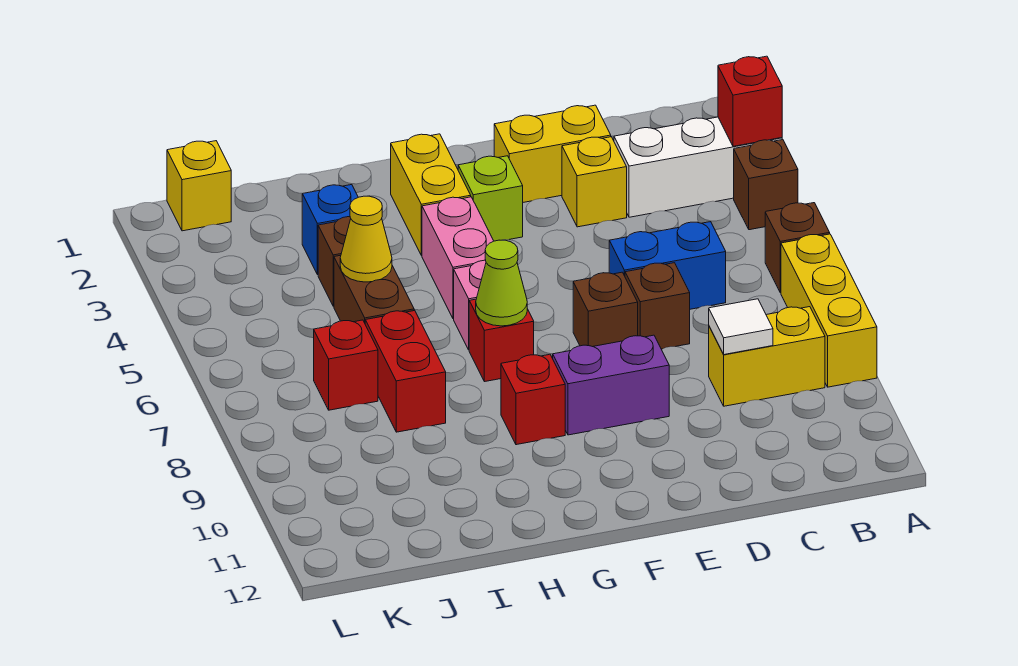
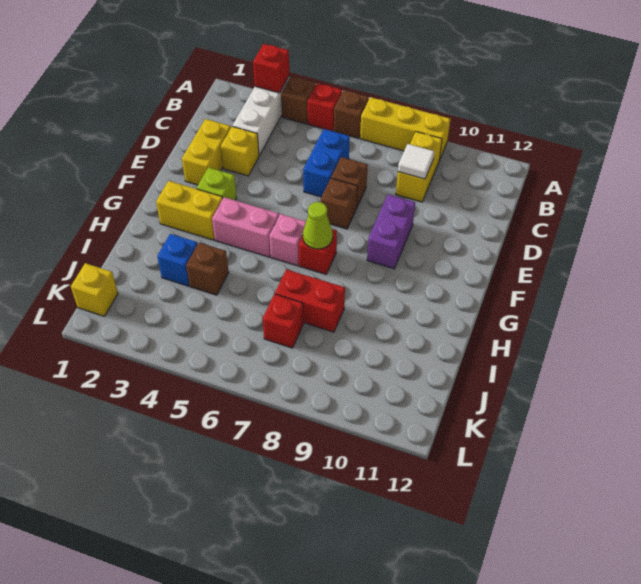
red brick G9 level 1 -> red brick A5 level 1
brown brick I5:I6 level 1 -> none
yellow cone I5 level 2 -> none

